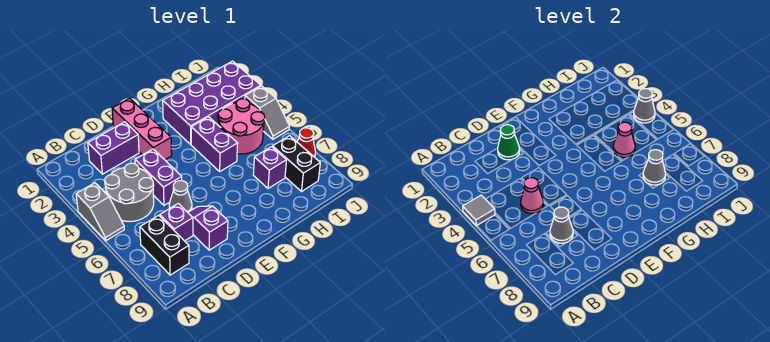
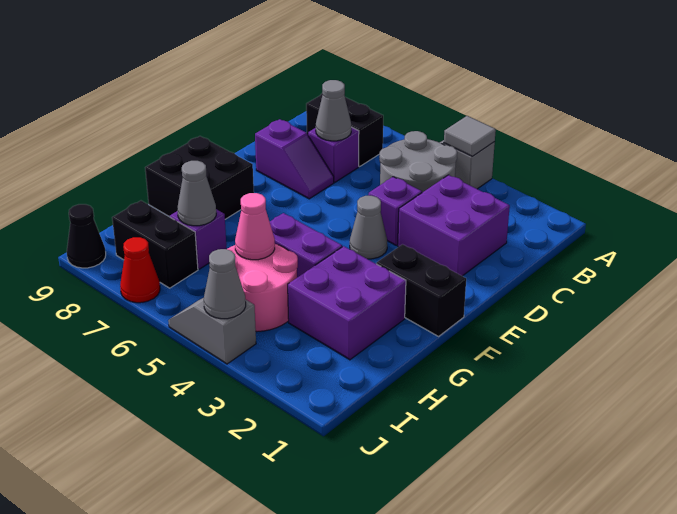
purple brick C2:D2 level 1 -> purple brick C2:D3 level 1
pink cone C5 level 2 -> none
green cone D2 level 2 -> none
purple brick D4:D5 level 1 -> purple brick D4 level 1
grey cone D6 level 1 -> grey cone E4 level 1
pink brick E1:E3 level 1 -> none
none -> black brick F1:F2 level 1
none -> black brick F8:G9 level 1
purple brick G2:J3 level 1 -> purple brick G2:H3 level 1
none -> black cone J9 level 1

